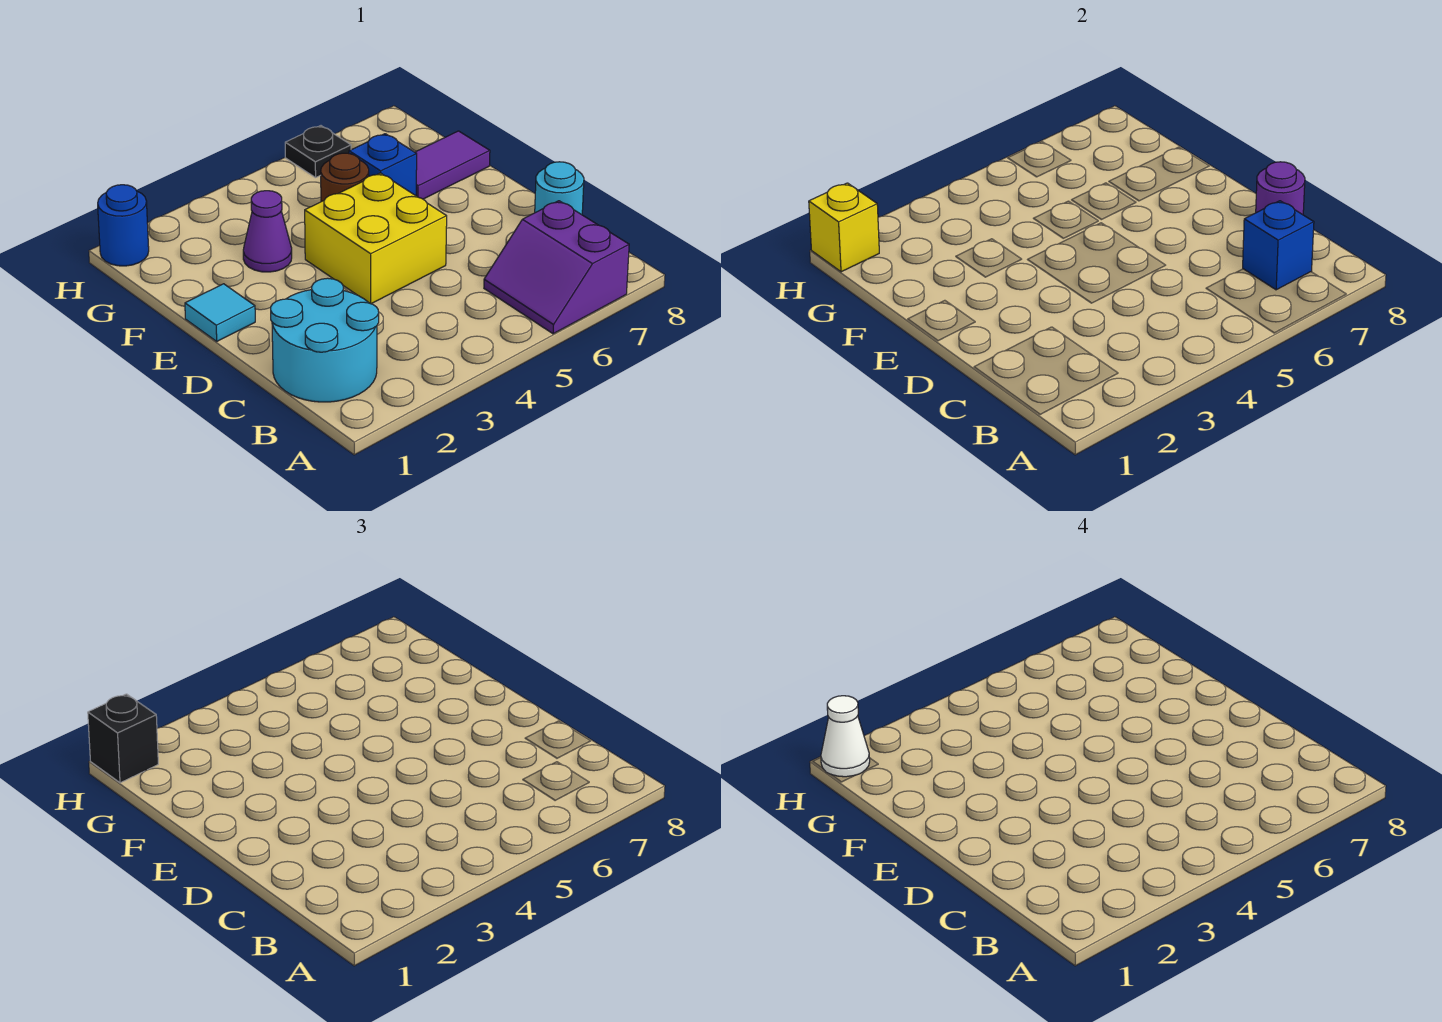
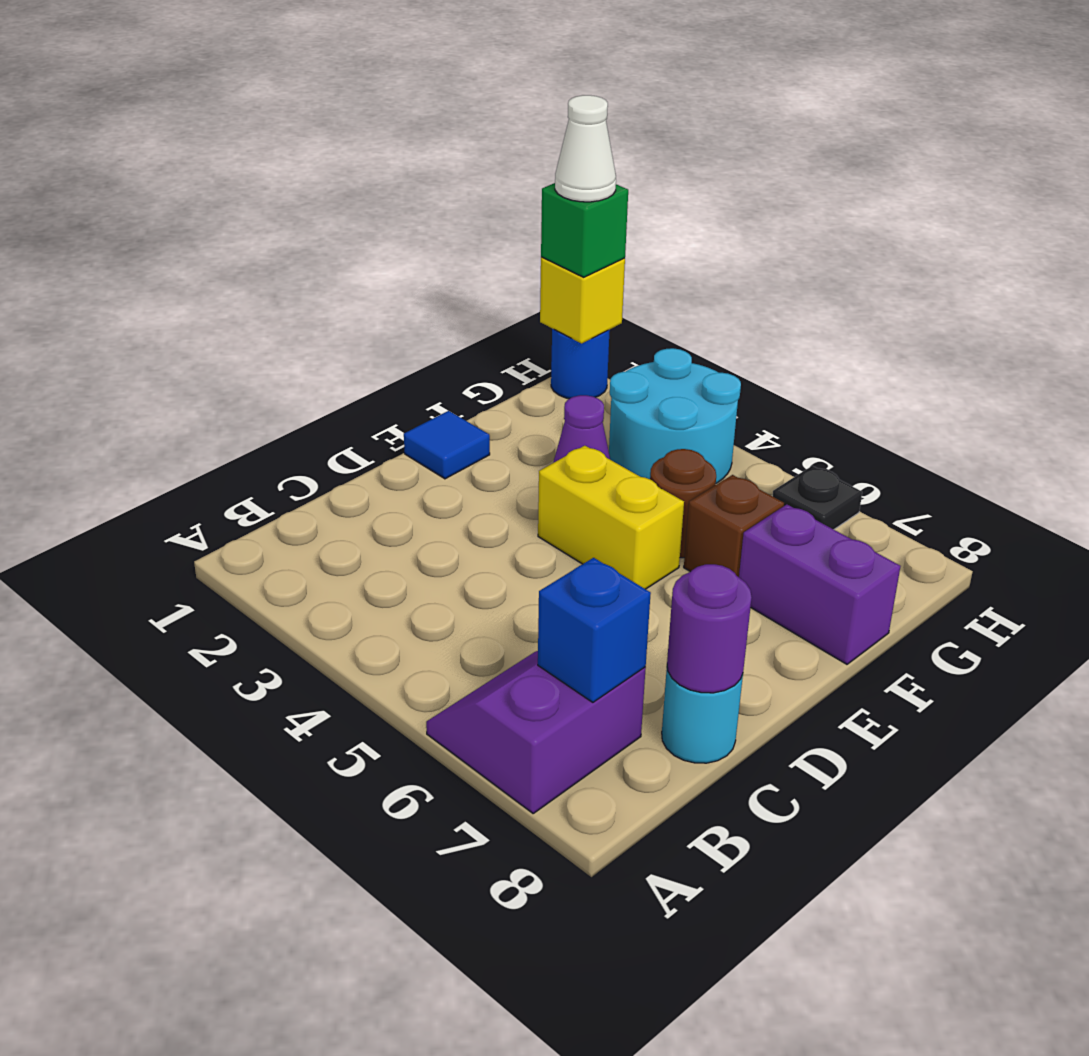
cyan round brick B1:C2 level 1 -> cyan round brick G3:H4 level 1
yellow brick D4:E5 level 1 -> yellow brick E4:E5 level 1
cyan tile E1 level 1 -> blue tile E1 level 1
blue brick F6 level 1 -> brown brick F6 level 1
purple tile F7:F8 level 1 -> purple brick F7:F8 level 1
black brick H1 level 3 -> green brick H1 level 3

